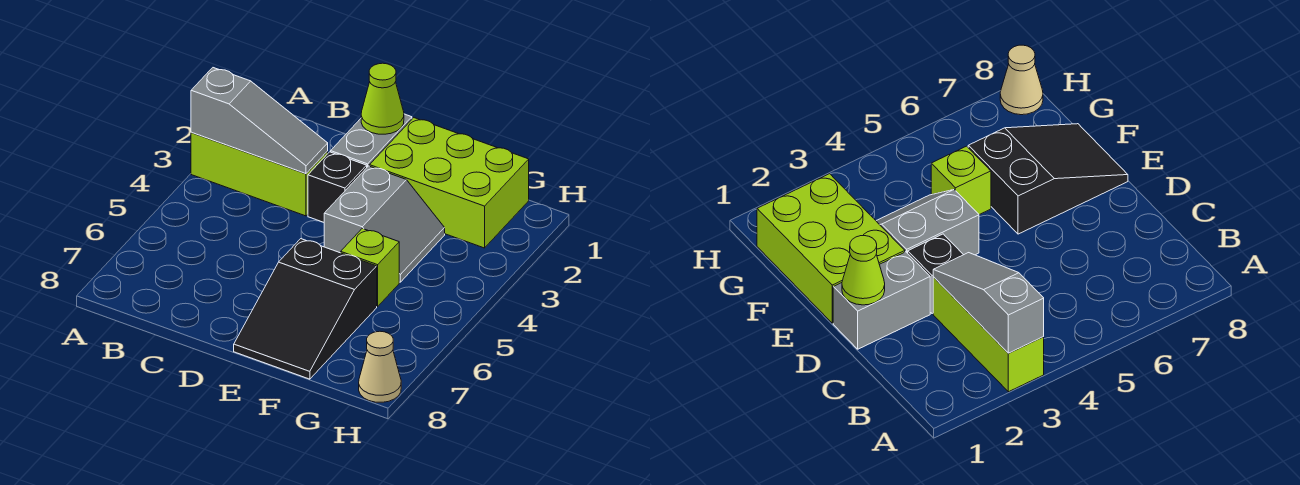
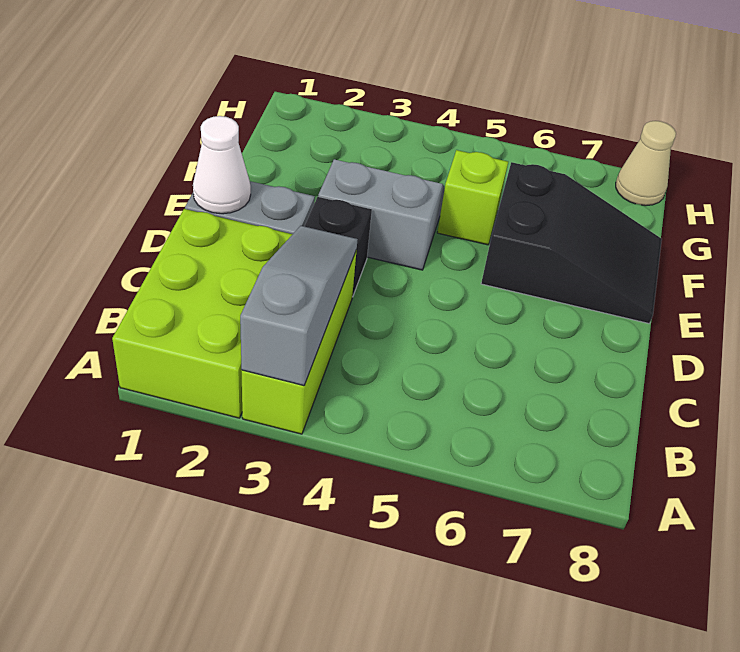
lime cone D1 level 2 -> white cone D1 level 2
lime brick E1:G2 level 1 -> lime brick A1:C2 level 1

